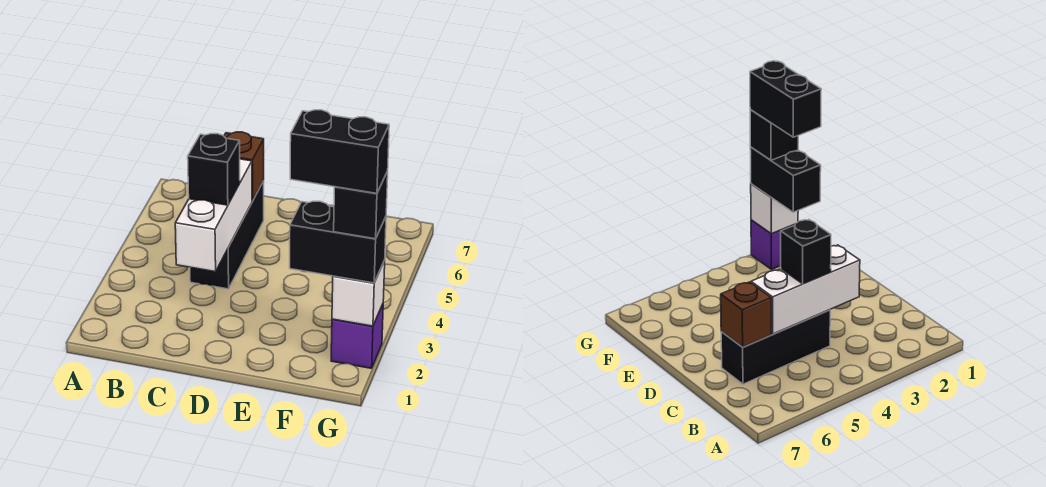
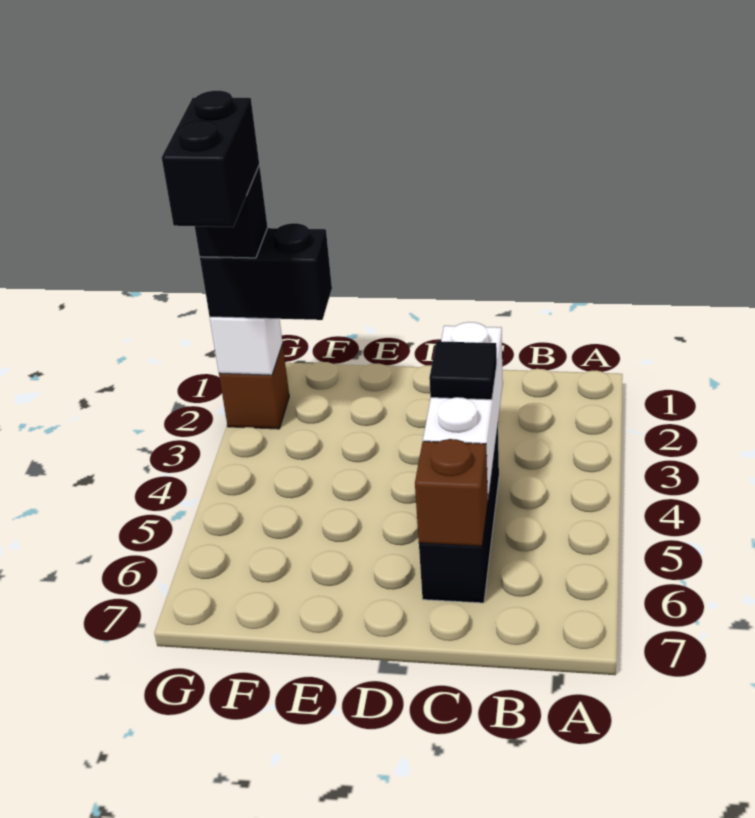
black brick C4 level 3 -> black tile C4 level 3
black brick F2:G2 level 5 -> black brick G2:G3 level 5
purple brick G2 level 1 -> brown brick G2 level 1

